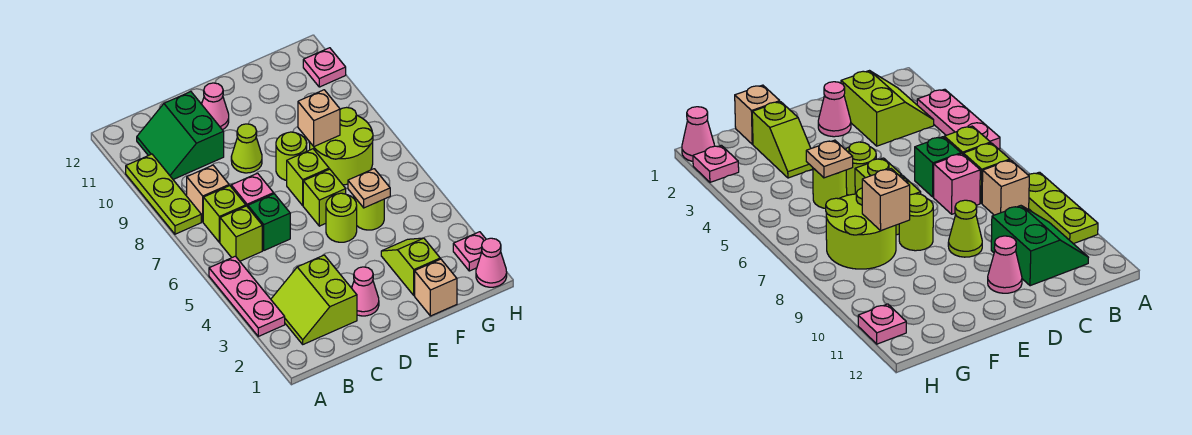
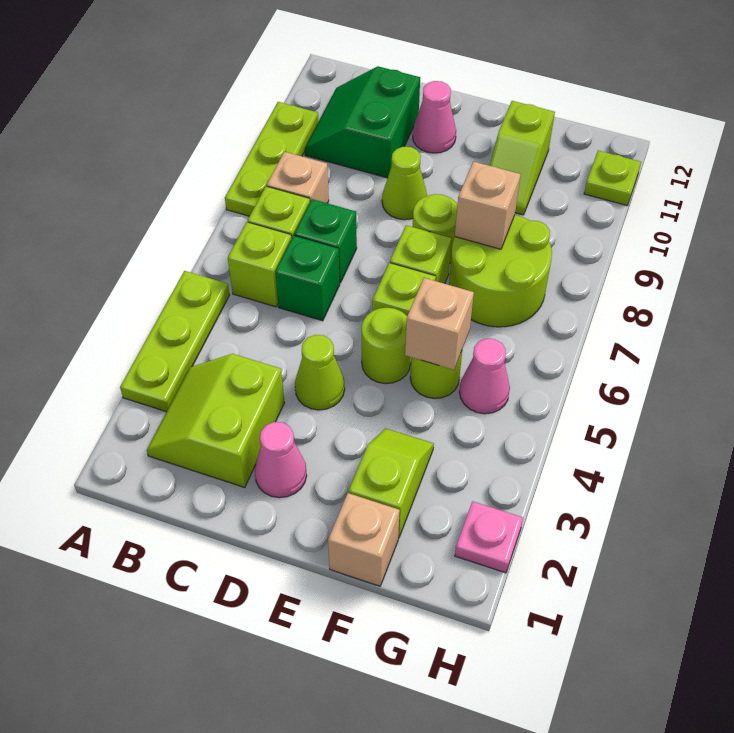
pink plate A3:A5 level 1 -> lime plate A3:A5 level 1
pink brick C7 level 1 -> green brick C7 level 1
none -> lime cone D4 level 1
tan plate F5 level 2 -> tan brick F5 level 2
none -> lime slope F10:F11 level 1 top 11
pink cone H1 level 1 -> pink cone G5 level 1
pink plate H11 level 1 -> lime plate H11 level 1

